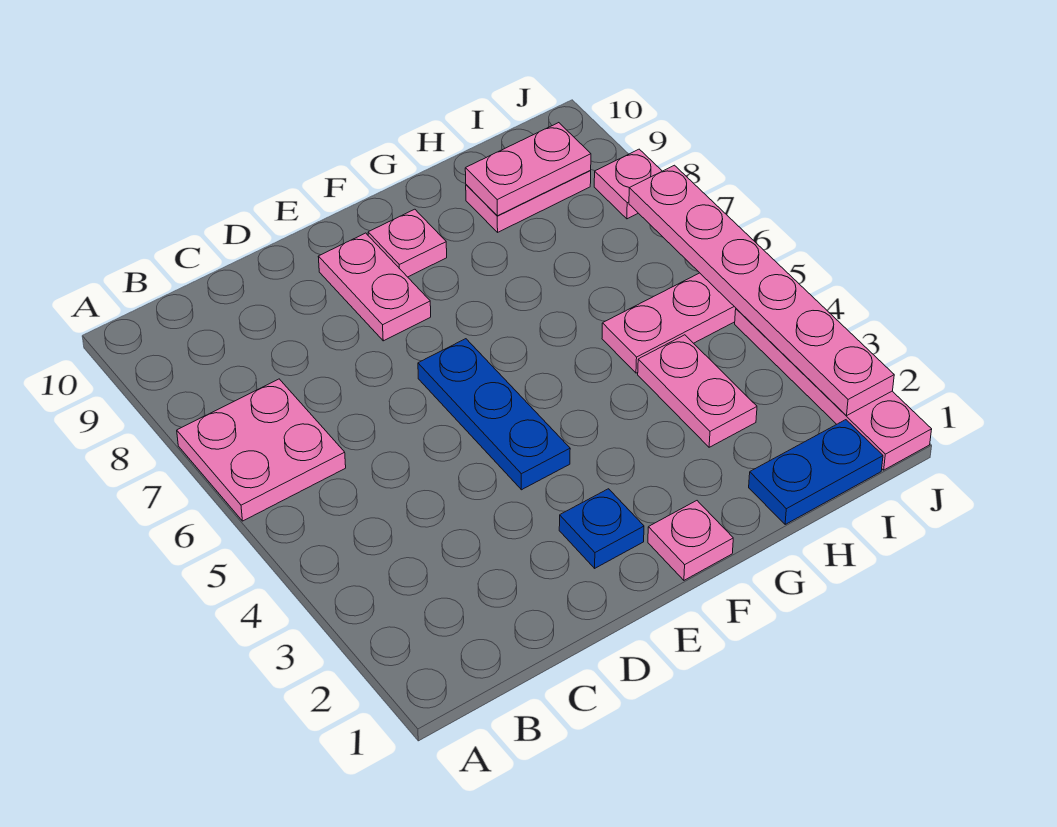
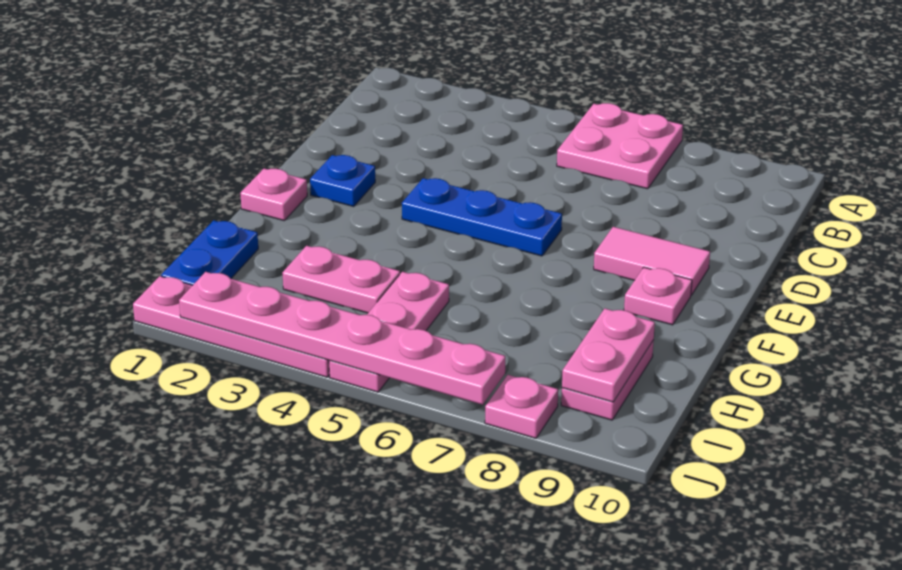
pink plate E8:E9 level 1 -> pink tile E8:E9 level 1

